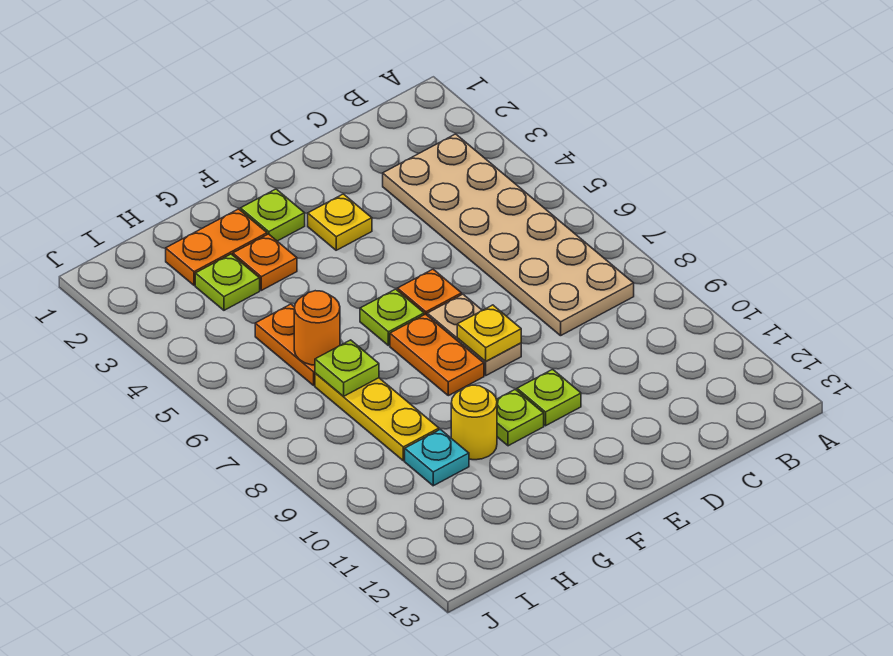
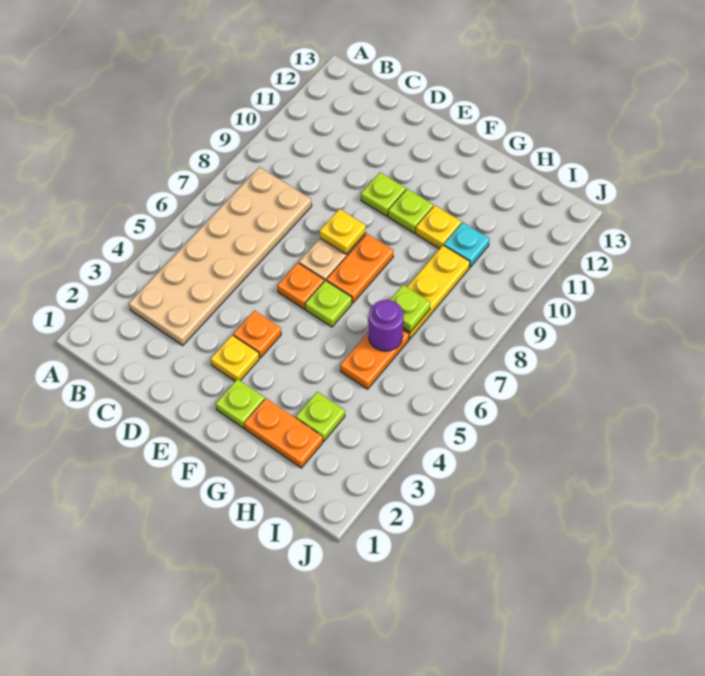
orange plate G3 level 1 -> orange plate E4 level 1
yellow round brick G10 level 1 -> yellow plate G10 level 1
orange round brick H6 level 2 -> purple round brick H6 level 2

